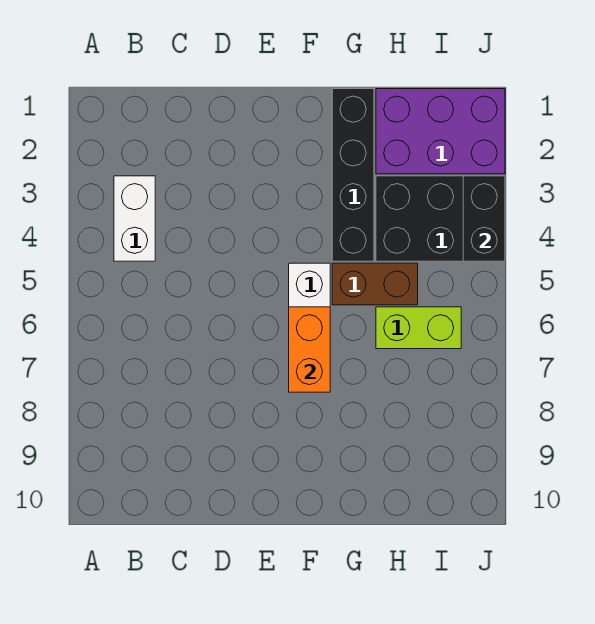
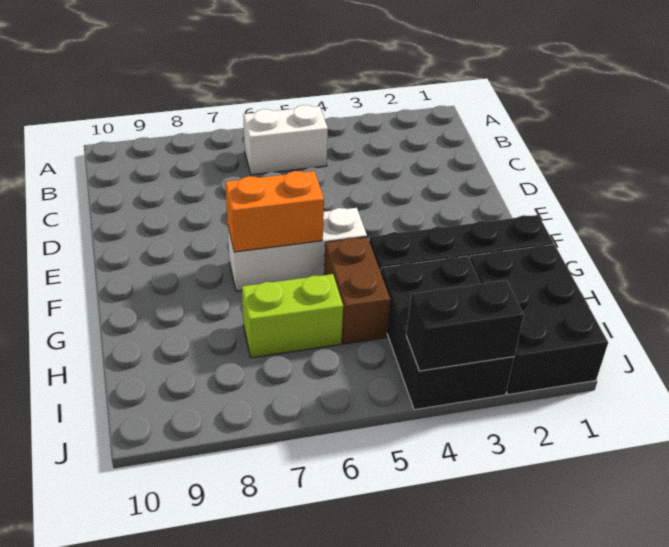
white brick B3:B4 level 1 -> white brick B5:B6 level 1
purple brick H1:J2 level 1 -> black brick H1:J2 level 1
lime brick H6:I6 level 1 -> lime brick H6:H7 level 1

